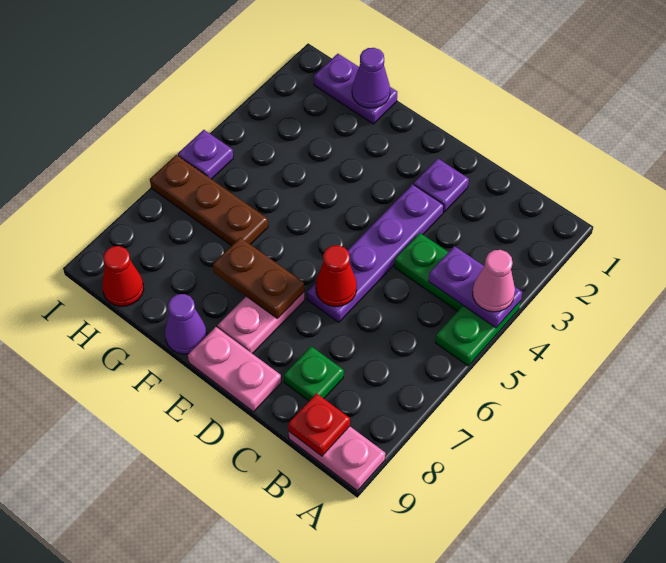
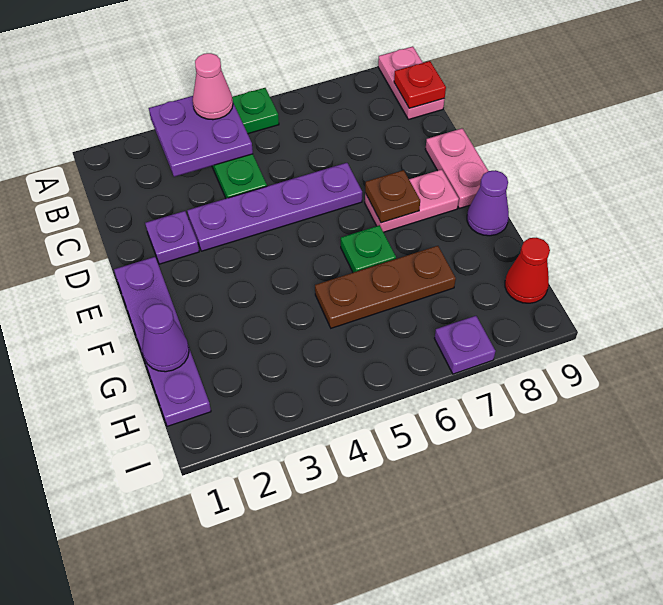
purple plate A4:B4 level 2 -> purple plate A3:B4 level 2
green plate C8 level 1 -> green plate F6 level 1
red cone D6 level 2 -> none
brown plate E7:F7 level 2 -> brown plate E7 level 2
purple plate G1:H1 level 1 -> purple plate E1:H1 level 1
brown plate G6:I6 level 1 -> brown plate G5:G7 level 1
purple plate I5 level 1 -> purple plate I7 level 1

